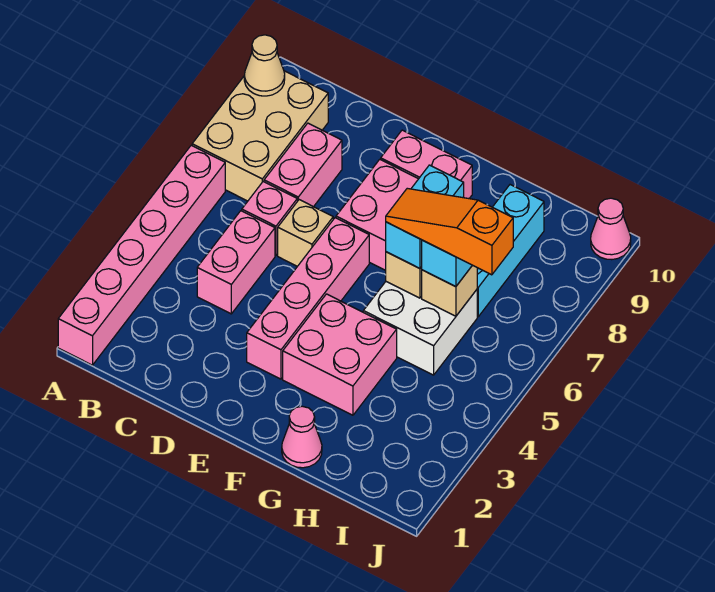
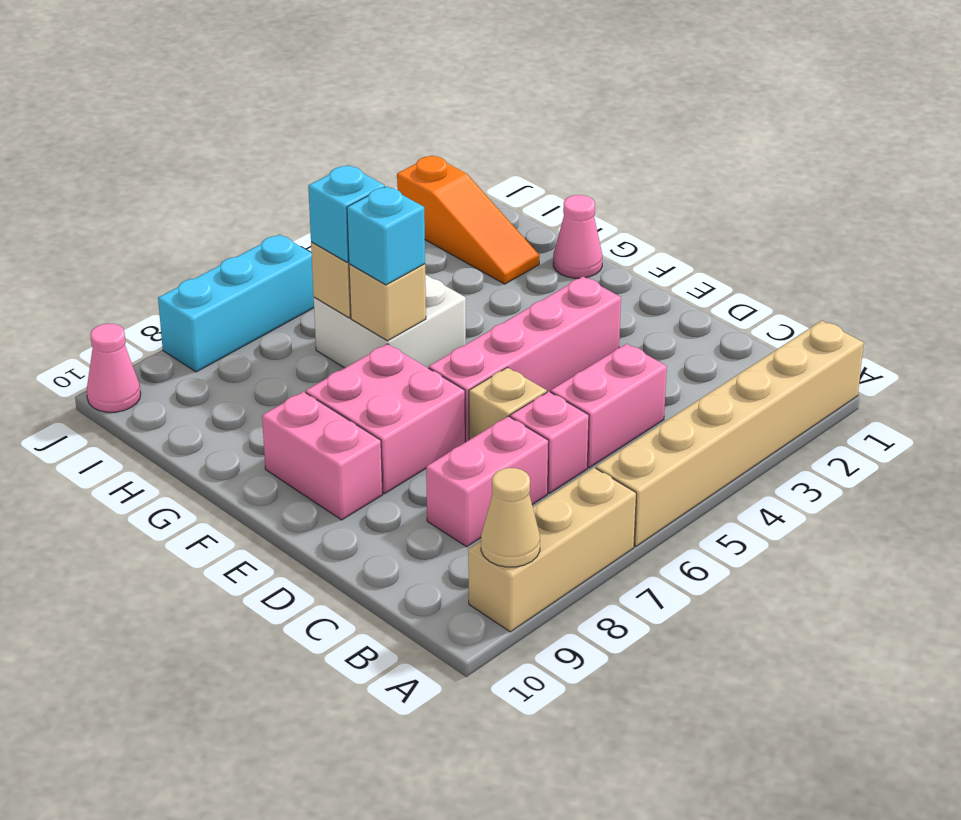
pink brick A1:A6 level 1 -> tan brick A1:A6 level 1
tan brick A7:B9 level 1 -> tan brick A7:A9 level 1
pink brick F3:G4 level 1 -> none
cyan brick G6:G7 level 3 -> cyan brick G6 level 3
orange slope G6:I6 level 4 top I -> orange slope H2:J2 level 1 top J
cyan brick H7:H9 level 1 -> cyan brick J6:J8 level 1

